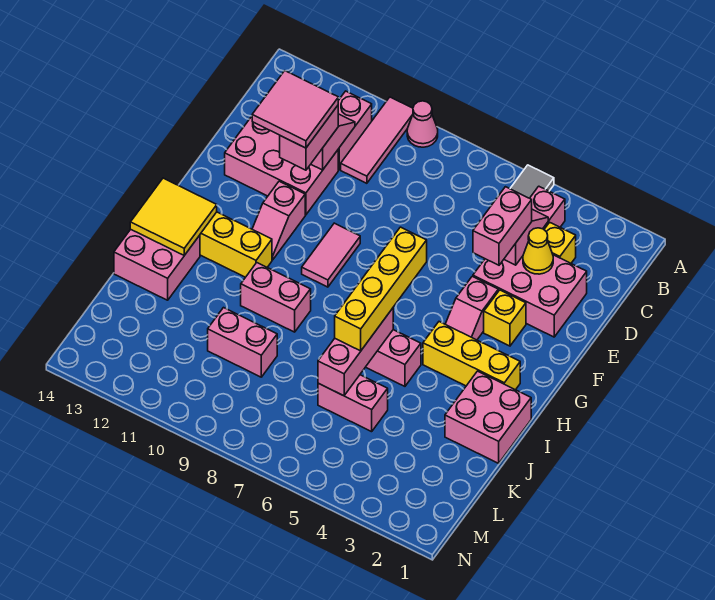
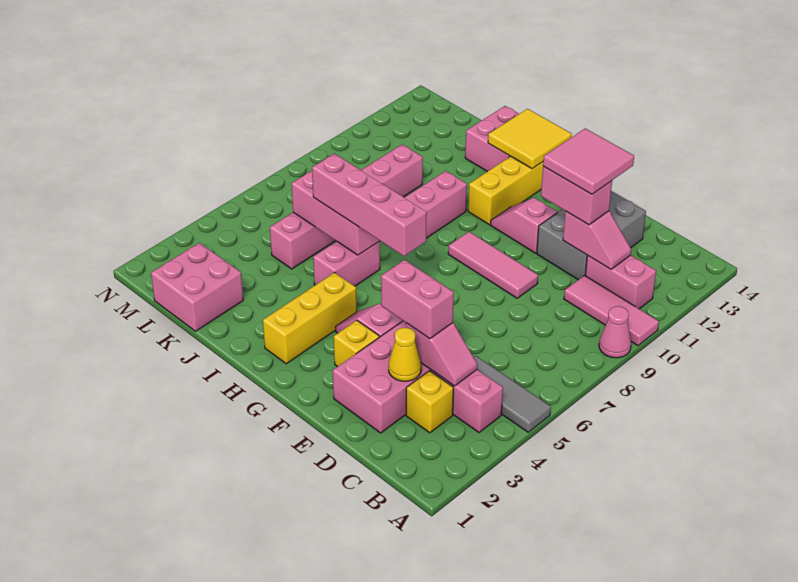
pink brick D11:E13 level 1 -> grey brick D11:E13 level 1
pink tile F9:G9 level 1 -> pink tile E9:G9 level 1
yellow brick G6:J6 level 3 -> pink brick G6:J6 level 3
pink brick I1:J2 level 1 -> pink brick K1:L2 level 1

